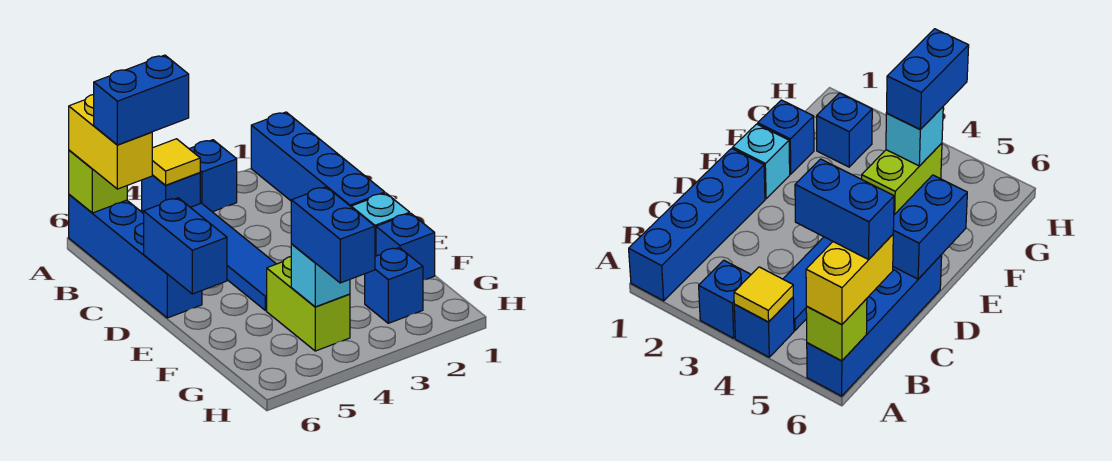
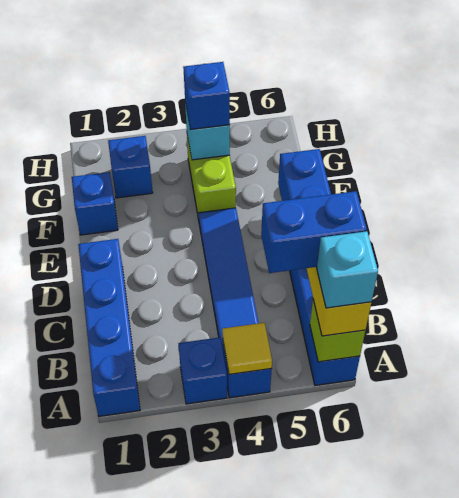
cyan brick E1 level 1 -> cyan brick A6 level 4
blue brick G4:H4 level 3 -> blue brick G4 level 3

